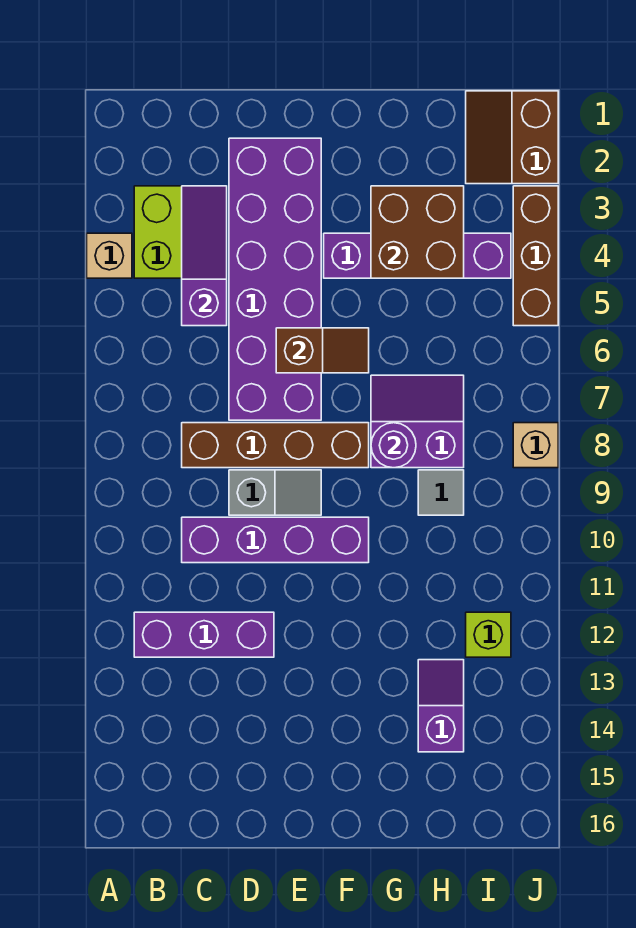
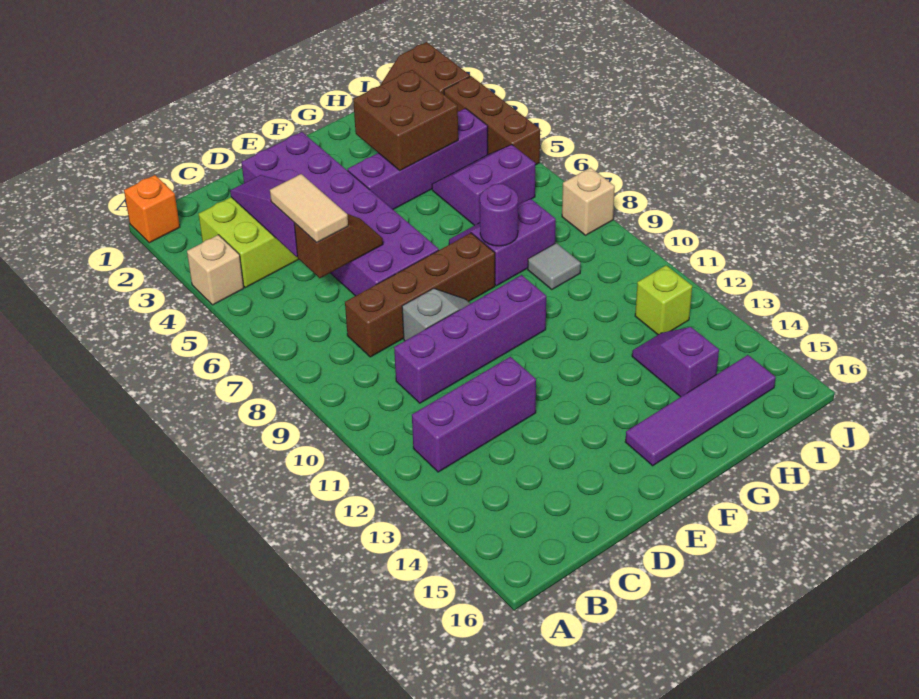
none -> orange brick A1 level 1
none -> tan tile C5:C6 level 3
brown slope E6:F6 level 2 top E -> brown slope C6:D6 level 2 top C
none -> purple tile F15:I15 level 1
none -> purple slope H5:I6 level 1 top 6

